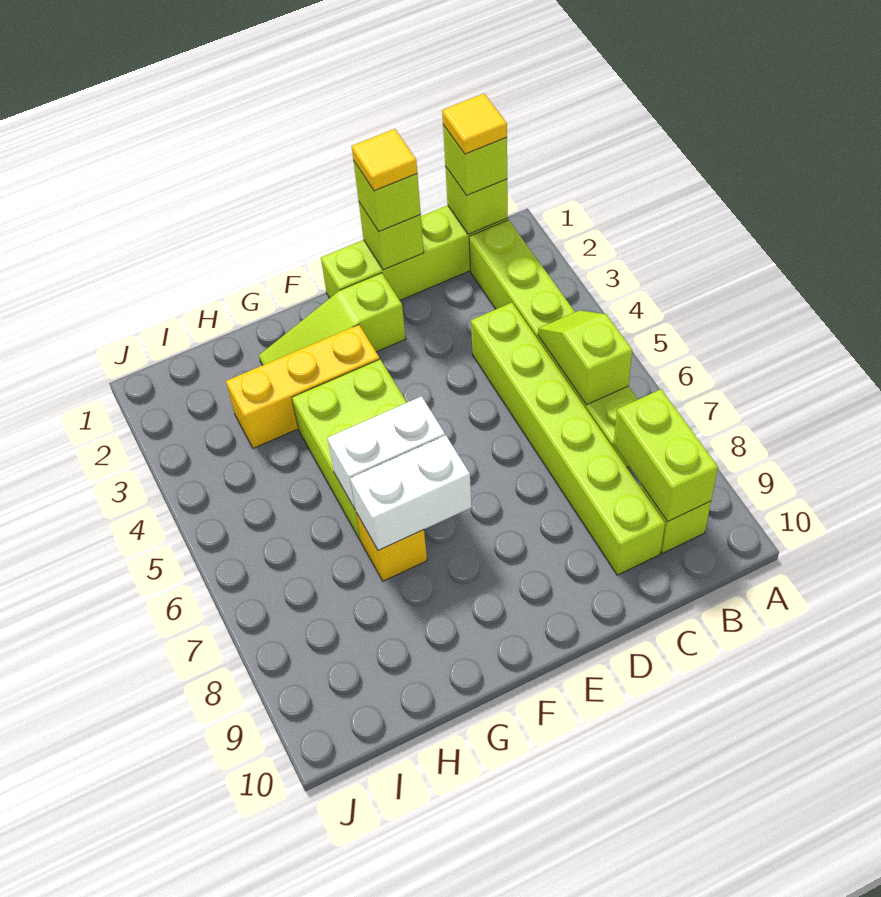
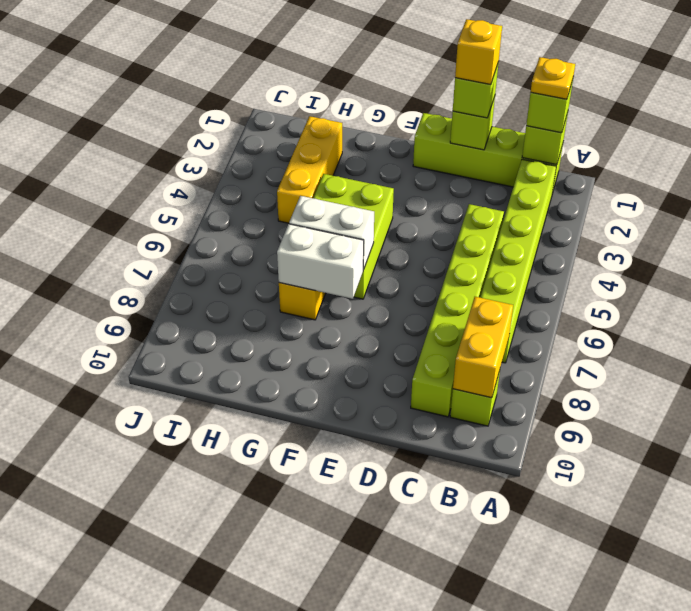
yellow tile B1 level 4 -> yellow plate B1 level 4
lime slope B5:B6 level 2 top 6 -> none
lime brick B8:B9 level 2 -> yellow brick B8:B9 level 2
yellow tile D1 level 4 -> yellow brick D1 level 4
lime slope E2:G2 level 1 top E -> none
yellow brick F3:H3 level 1 -> yellow brick H2:H4 level 1

